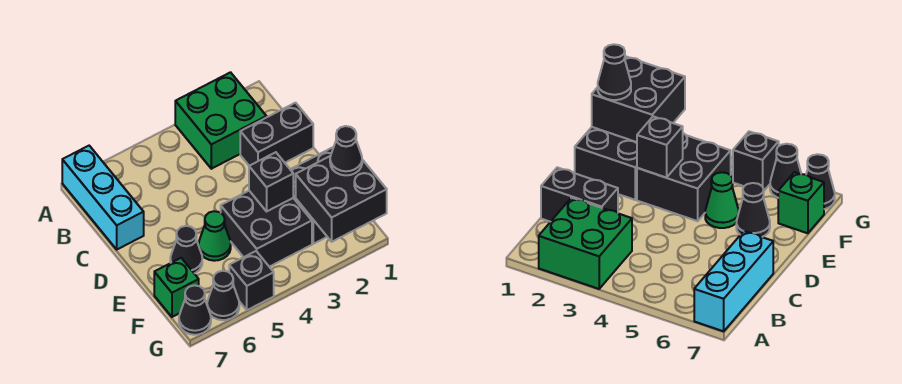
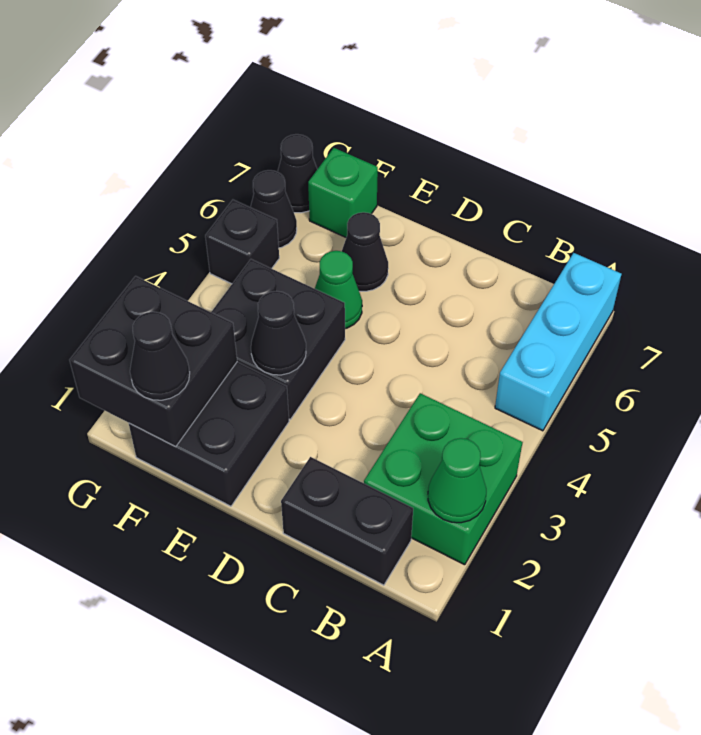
none -> green cone A2 level 2
cyan brick A7:C7 level 1 -> cyan brick A5:A7 level 1
black brick C1:C2 level 1 -> black brick B1:C1 level 1
black brick E3 level 2 -> black cone E3 level 2

